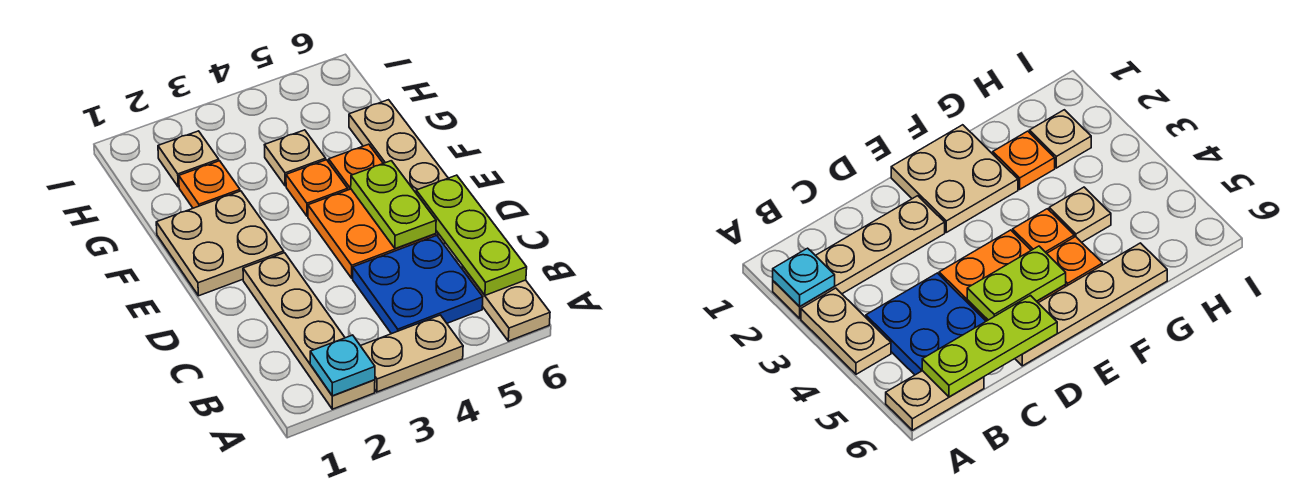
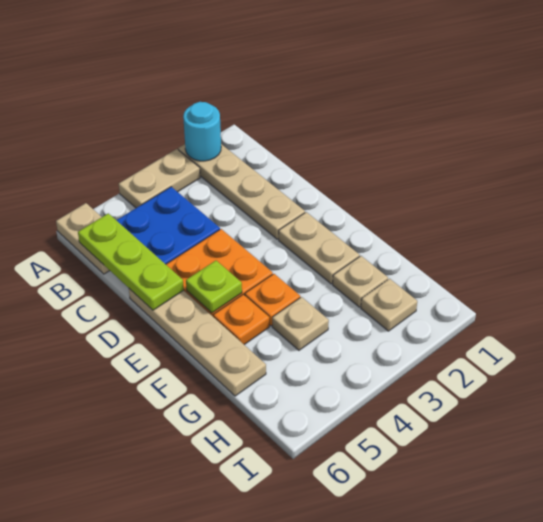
cyan plate A2 level 2 -> cyan round brick A2 level 2
lime plate D5:E5 level 2 -> lime plate E5 level 2
tan plate E1:F2 level 1 -> tan plate E2:F2 level 1
orange plate G2 level 1 -> tan plate G2 level 1

